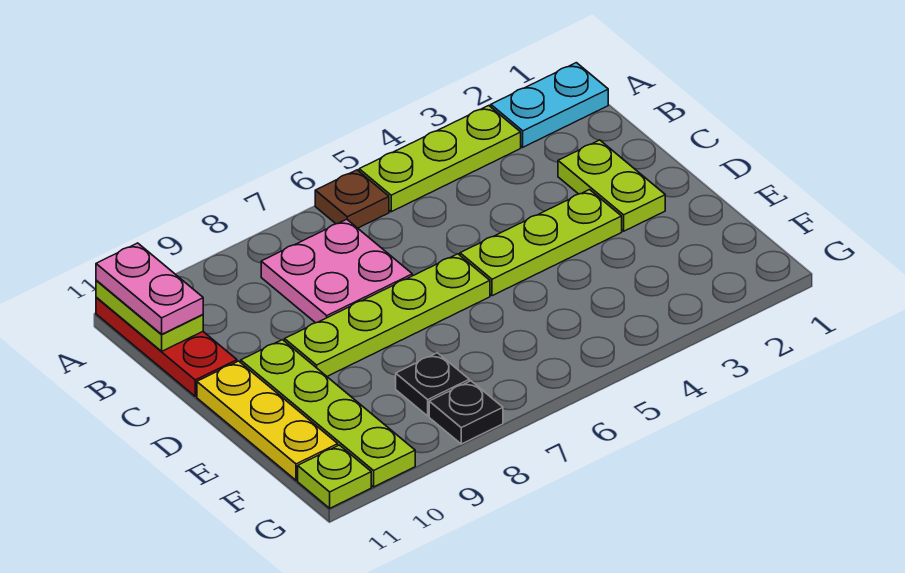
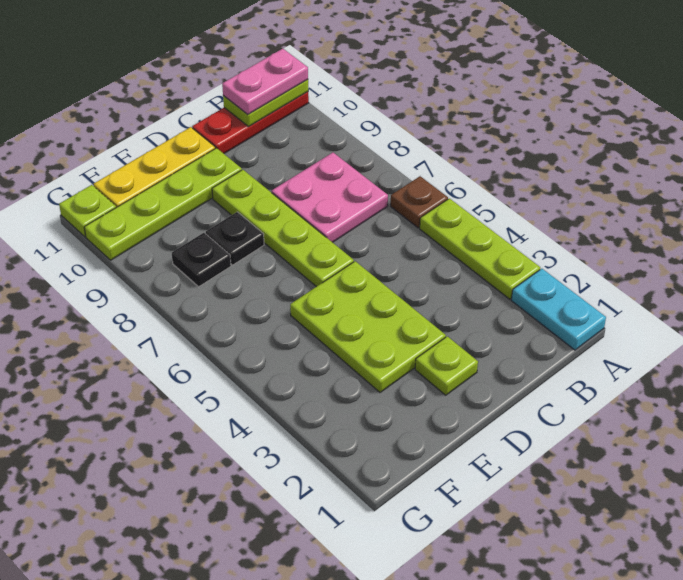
lime plate C2:D2 level 1 -> lime plate D2 level 1
lime plate D3:D5 level 1 -> lime plate D3:E5 level 1
black plate G8 level 1 -> black plate E8 level 1

